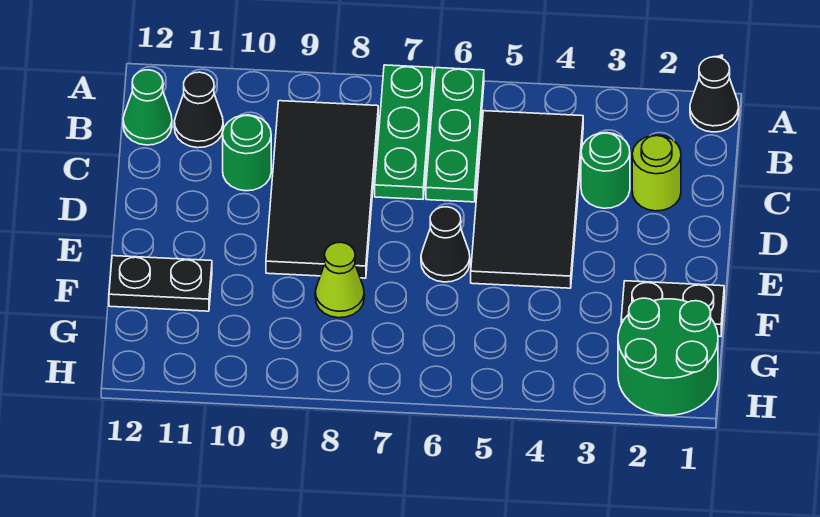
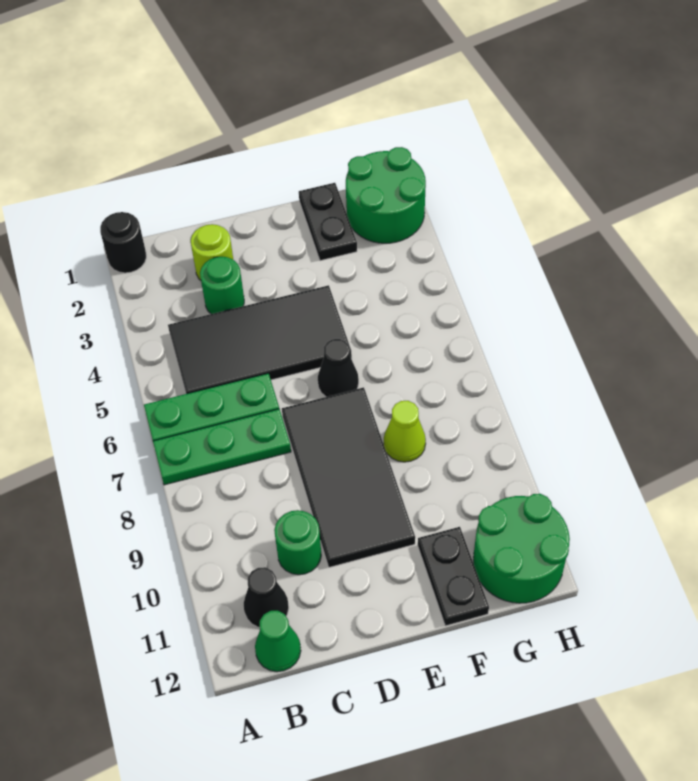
black cone A1 level 1 -> black round brick A1 level 1
black tile B8:E9 level 1 -> black tile D7:E10 level 1
none -> green round brick G11:H12 level 1

